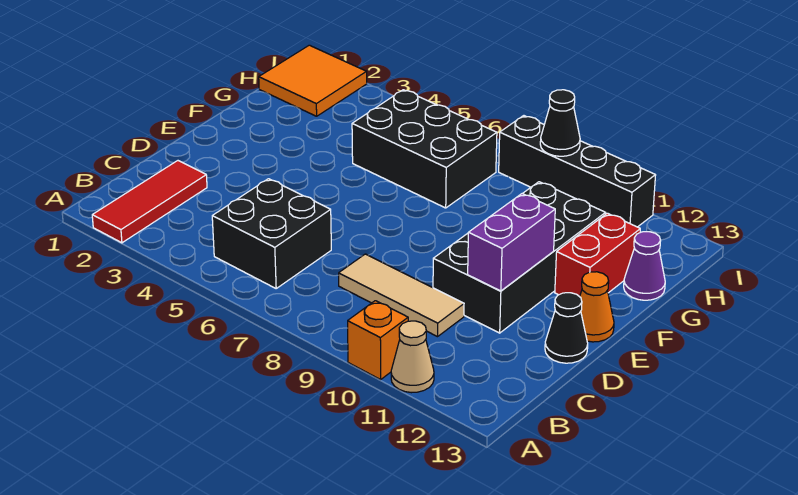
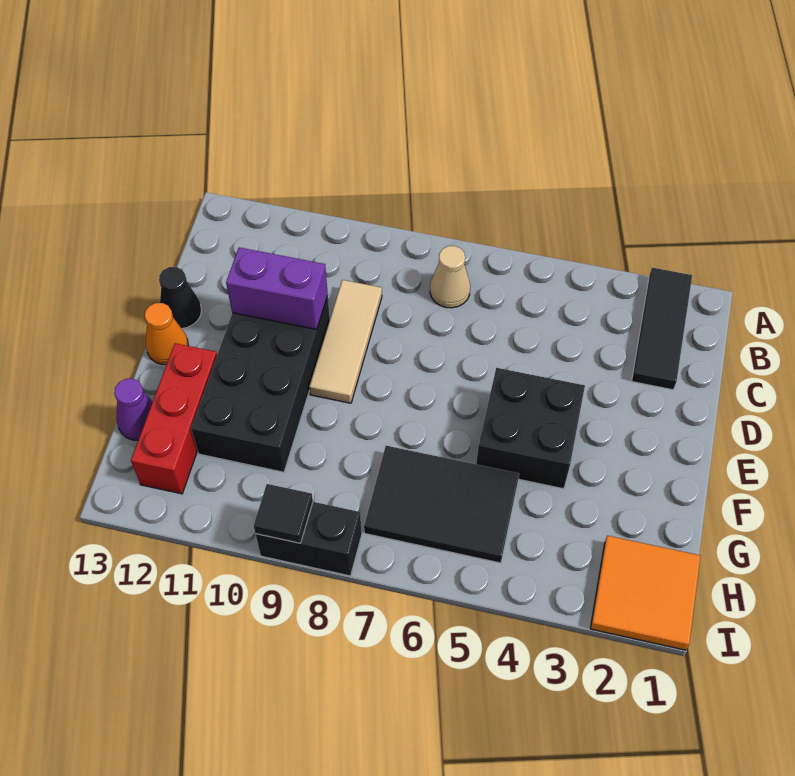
red tile A2:C2 level 1 -> black tile A2:C2 level 1
orange brick A10 level 1 -> none
tan cone A11 level 1 -> tan cone B7 level 1
black brick B5:C6 level 1 -> black brick E4:F5 level 1
tan tile C8:C10 level 1 -> tan tile C9:E9 level 1
purple brick D11:E11 level 2 -> purple brick D10:D11 level 2
red brick F12:G12 level 1 -> red brick F12:H12 level 1
black brick G5:H7 level 1 -> black tile G5:H7 level 1
black brick I8:I11 level 1 -> black brick I8:I9 level 1
black cone I9 level 2 -> black tile I9 level 2

